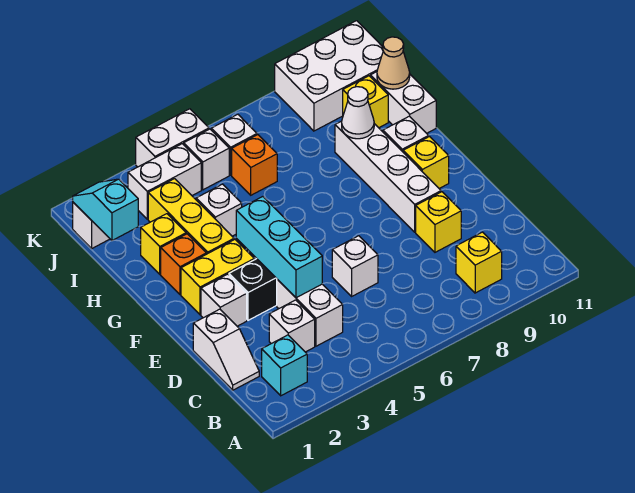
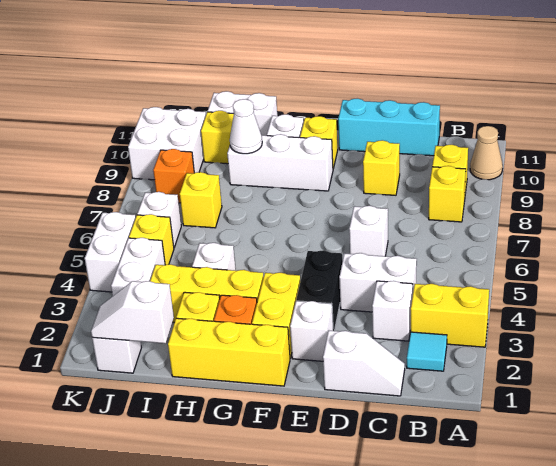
none -> yellow brick A3:B3 level 1
cyan brick B2 level 1 -> cyan tile B2 level 1
none -> yellow brick B8 level 1
cyan brick D4:F4 level 2 -> cyan brick C11:E11 level 1
white brick E9:H9 level 1 -> white brick F9:H9 level 1
none -> yellow brick F1:H1 level 1
cyan slope I1:J1 level 2 top I -> white slope I1:J1 level 2 top I
orange brick I6 level 1 -> orange brick J8 level 1
none -> yellow brick I7 level 1
tan cone I11 level 2 -> tan cone A10 level 1
white brick J5 level 1 -> yellow brick J5 level 1
white brick J9:K11 level 1 -> white brick J9:K10 level 1

